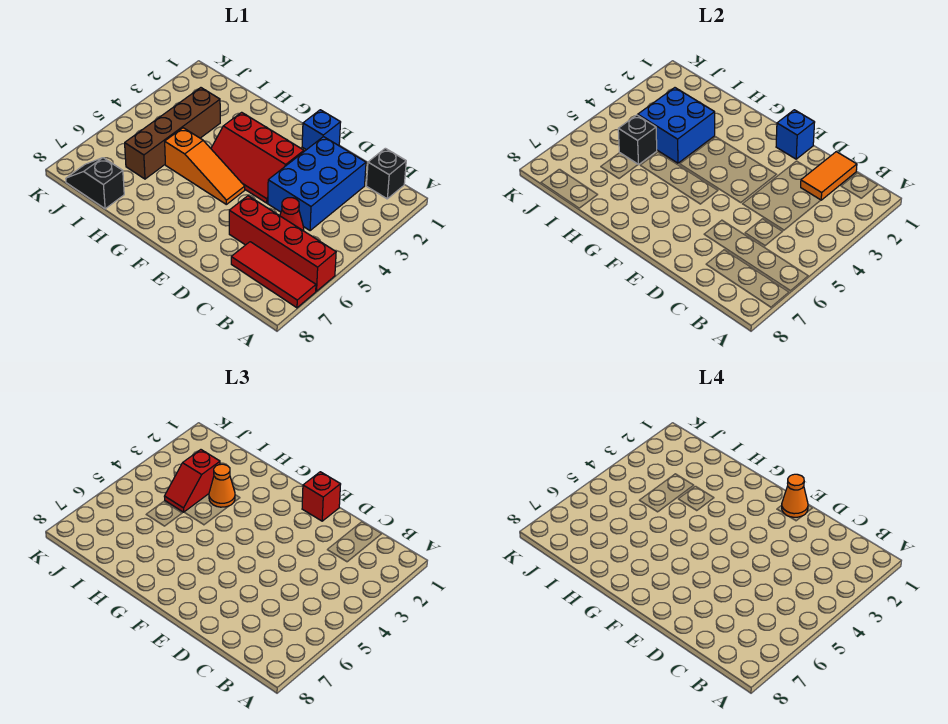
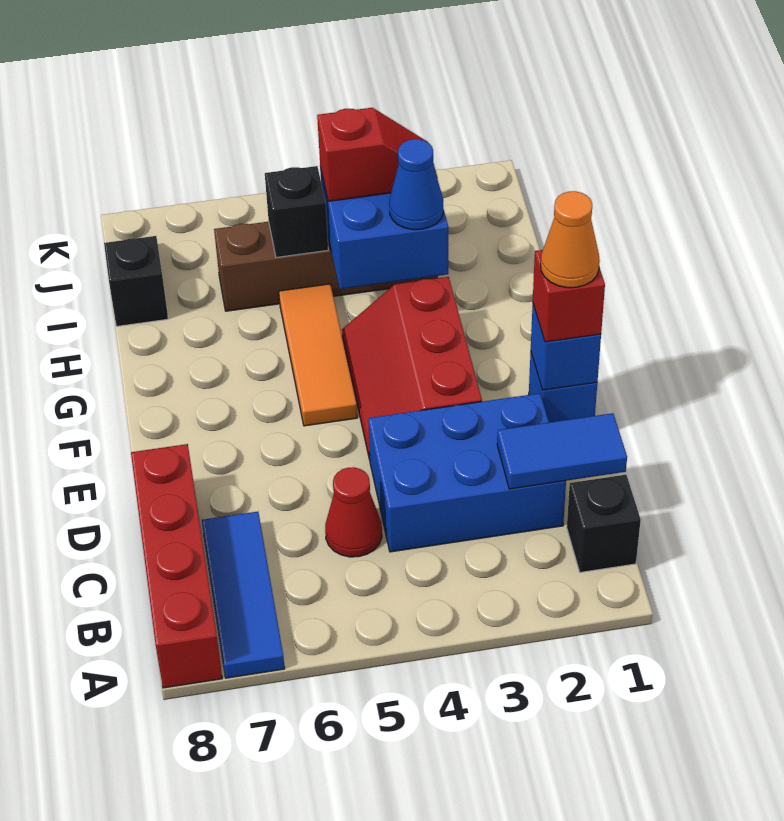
red brick A6:D6 level 1 -> red brick A8:D8 level 1
red tile A7:C7 level 1 -> blue tile A7:C7 level 1
orange tile C1:C2 level 2 -> blue tile C1:C2 level 2
orange slope F5:H5 level 1 top H -> orange tile F5:H5 level 1
orange cone H3 level 3 -> blue cone H3 level 3
red slope I3:I4 level 3 top 3 -> red slope I3:I4 level 3 top 4

